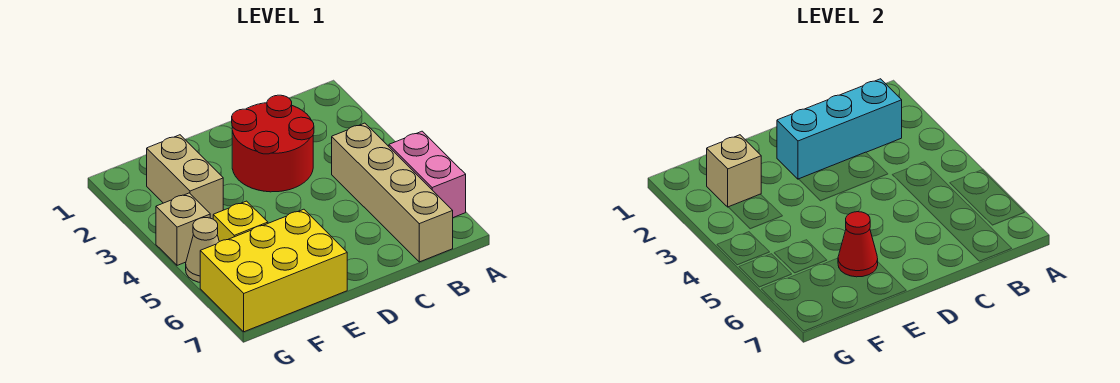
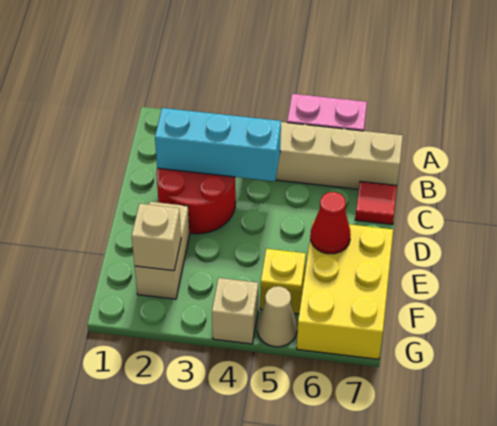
cyan brick B2:D2 level 2 -> cyan brick C2:C4 level 2
none -> red tile C7 level 1
tan brick F2:F3 level 1 -> tan brick E2:F2 level 1

